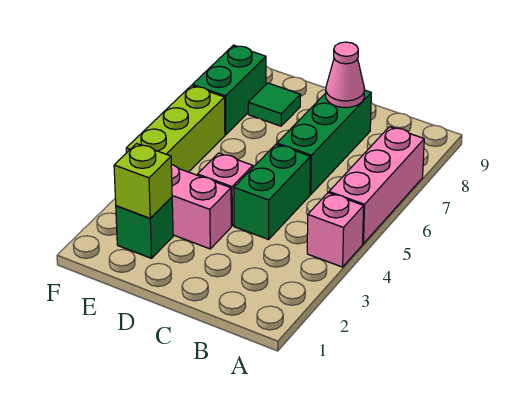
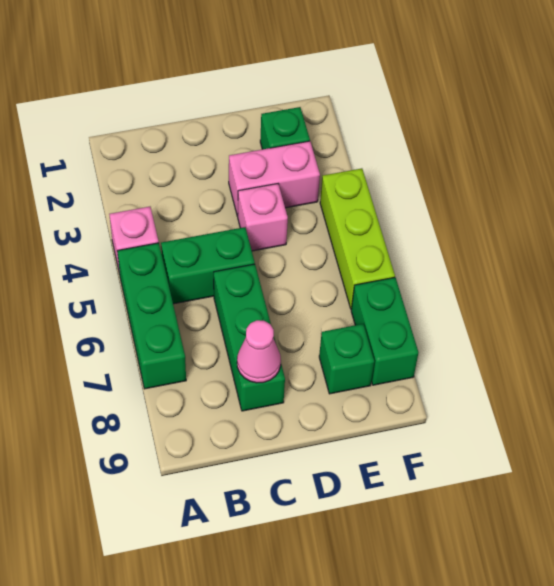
pink brick A5:A7 level 1 -> green brick A5:A7 level 1
green brick C4:C5 level 1 -> green brick B5:C5 level 1
lime brick E2 level 2 -> none
green tile E8 level 1 -> green brick E8 level 1

